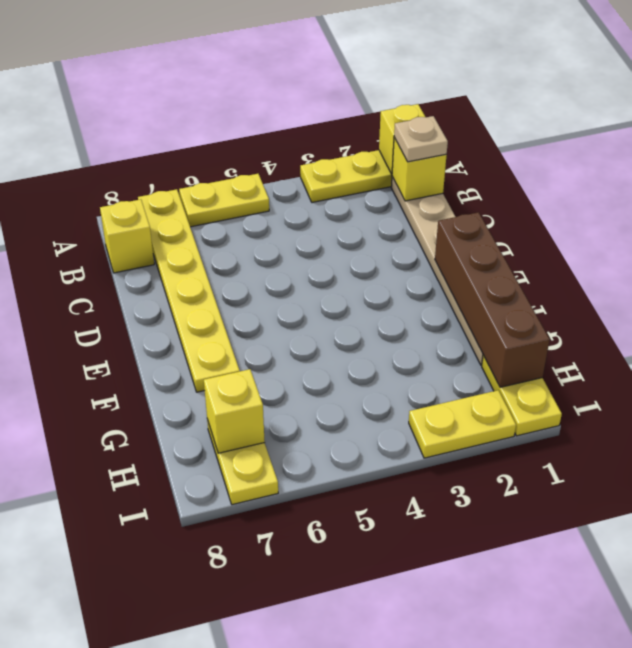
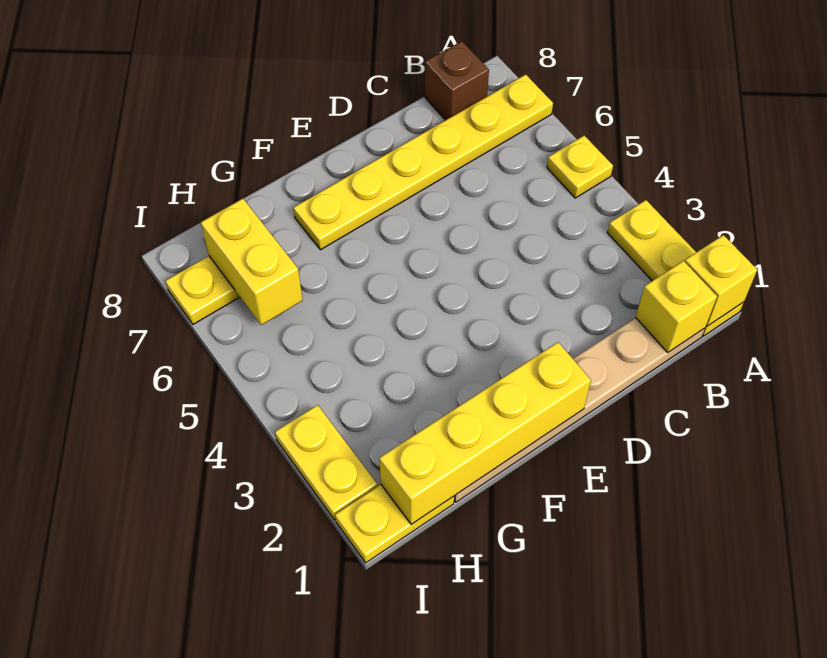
yellow plate A5:A6 level 1 -> yellow plate A5 level 1
tan plate B1 level 3 -> none
yellow brick B8 level 1 -> brown brick B8 level 1
brown brick E1:H1 level 2 -> yellow brick E1:H1 level 2
yellow brick H7 level 2 -> yellow brick H6:H7 level 2

